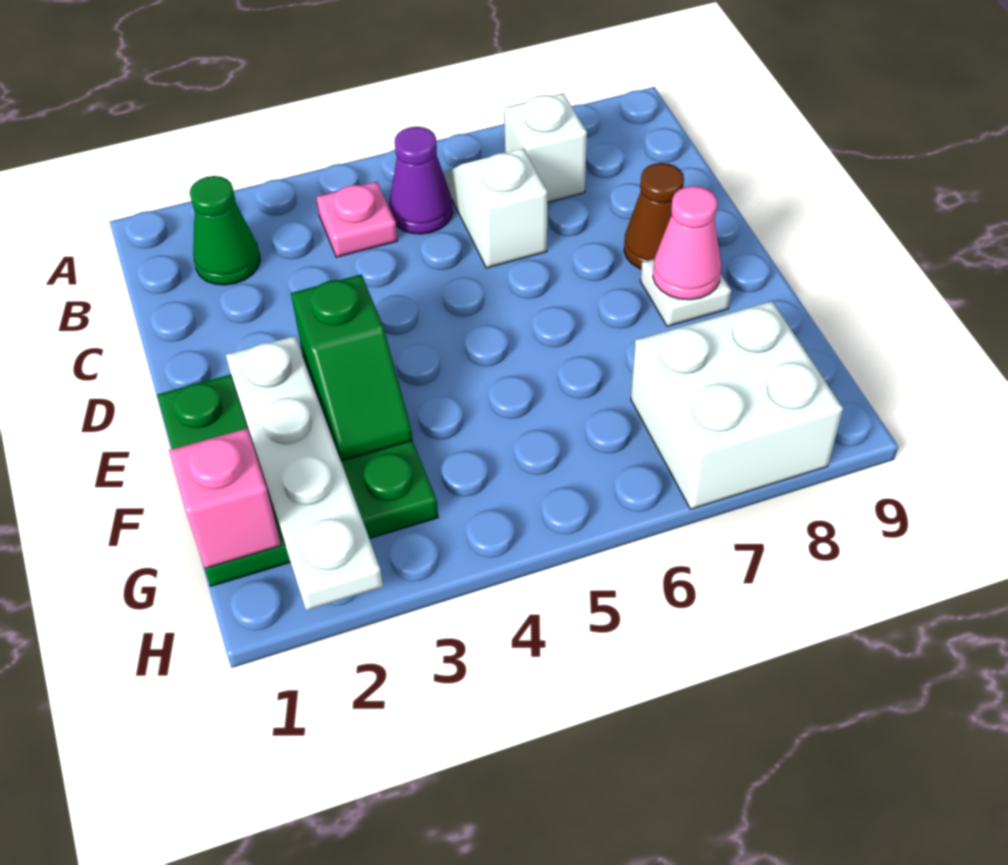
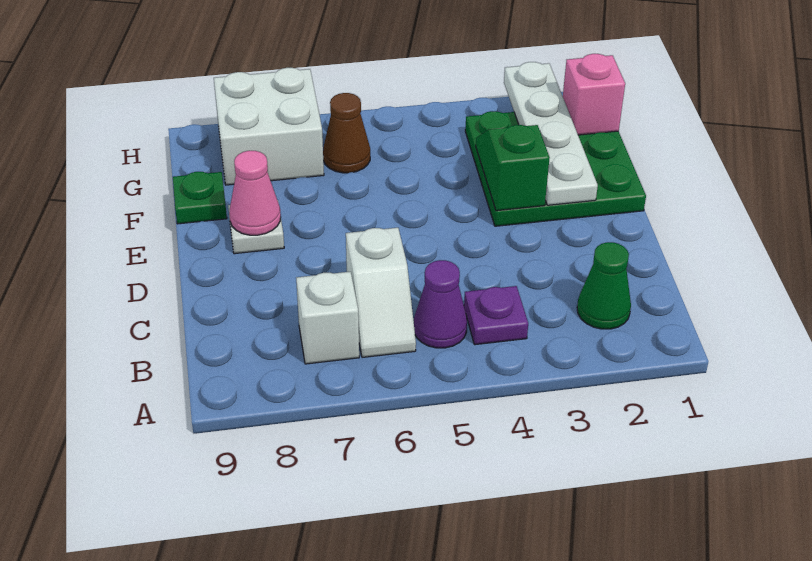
pink plate B4 level 1 -> purple plate B4 level 1
brown cone D8 level 1 -> brown cone G6 level 1
none -> green plate F9 level 1

